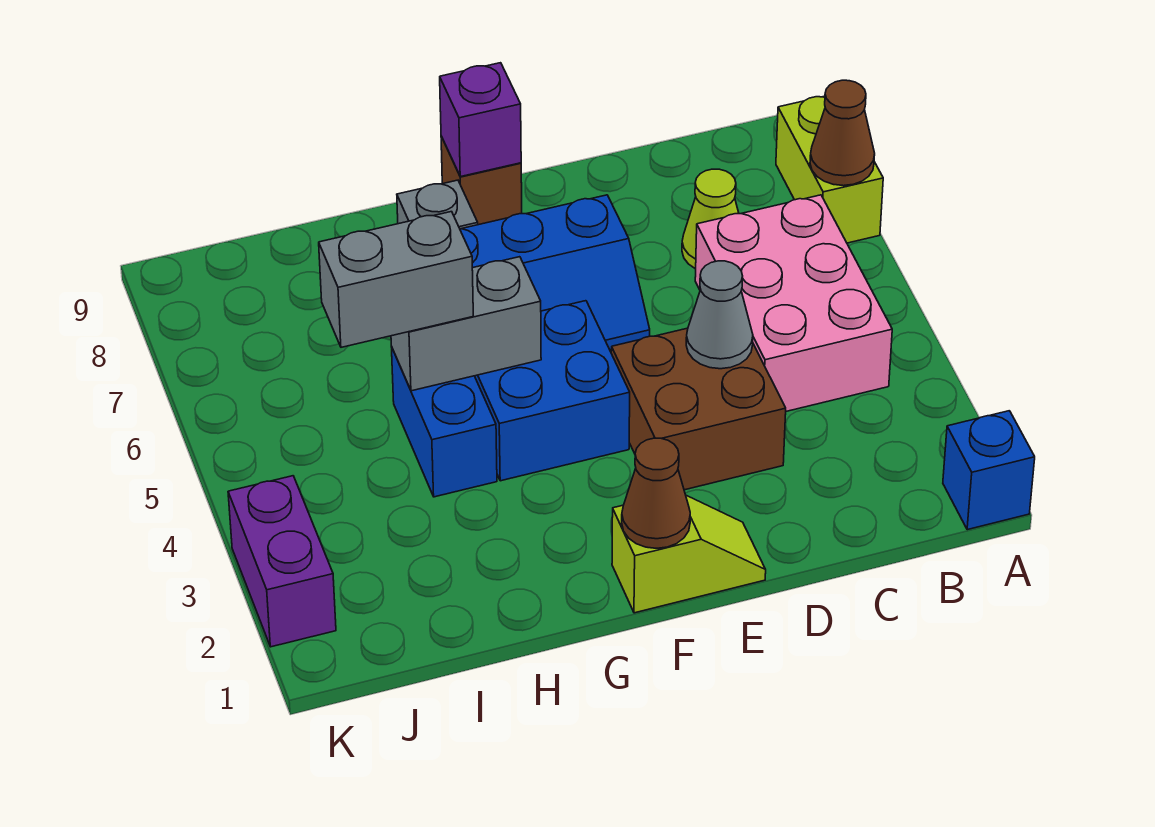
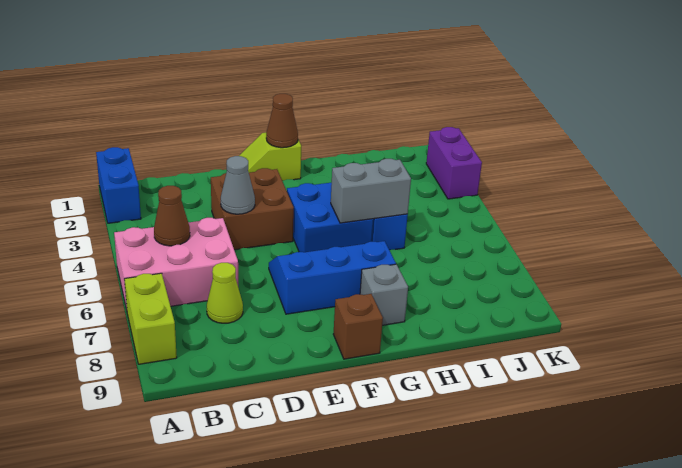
blue brick A1 level 1 -> blue brick A1:A2 level 1
brown cone A7 level 2 -> brown cone B5 level 2
pink brick B4:C6 level 1 -> pink brick A5:C6 level 1
purple brick F9 level 2 -> none
grey brick H5:I5 level 3 -> none

